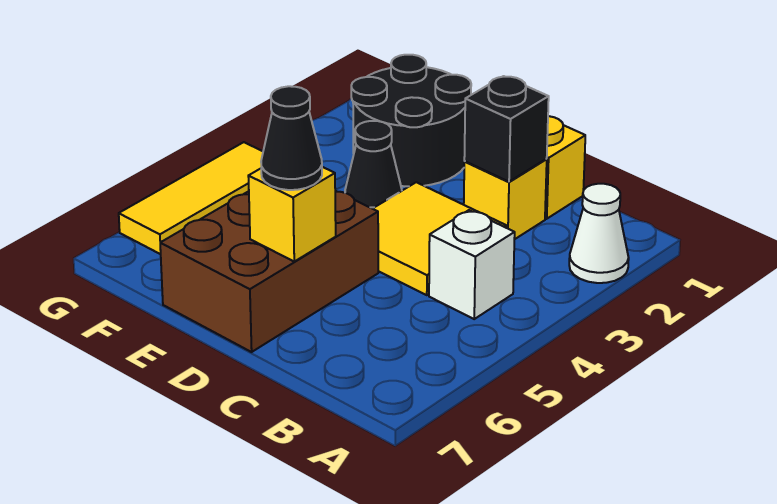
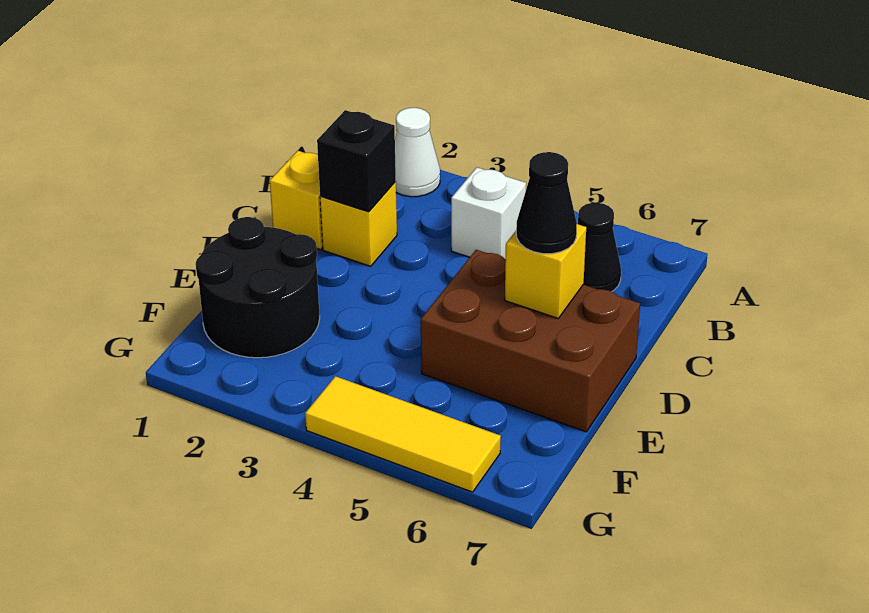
yellow tile C3:D4 level 1 -> none
black cone E3 level 1 -> black cone B6 level 1

